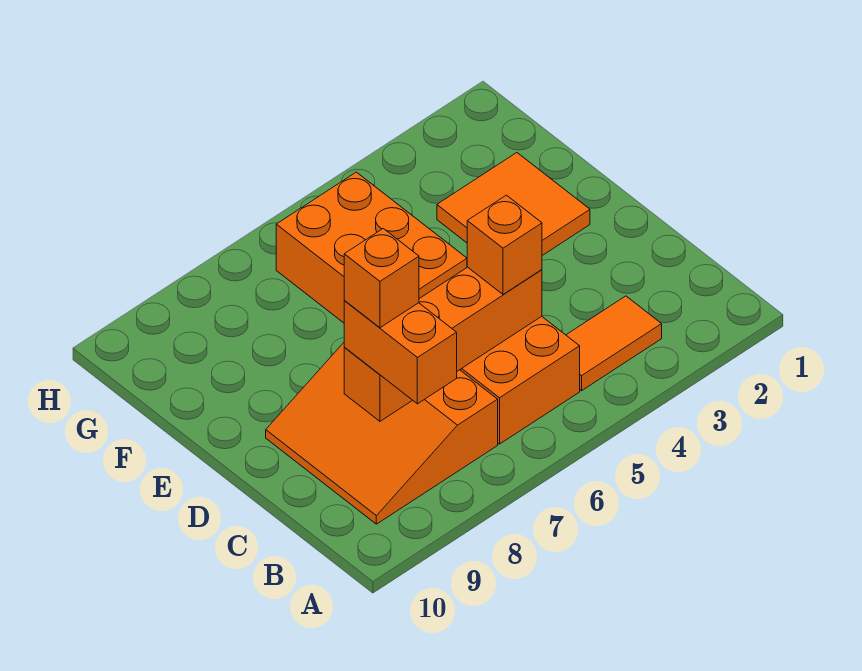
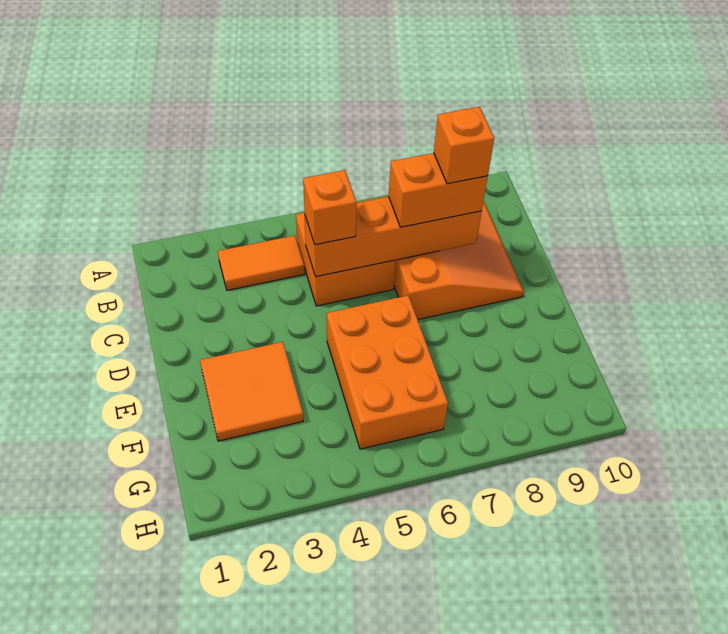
orange brick B8:C8 level 3 -> orange brick C7:C8 level 3

